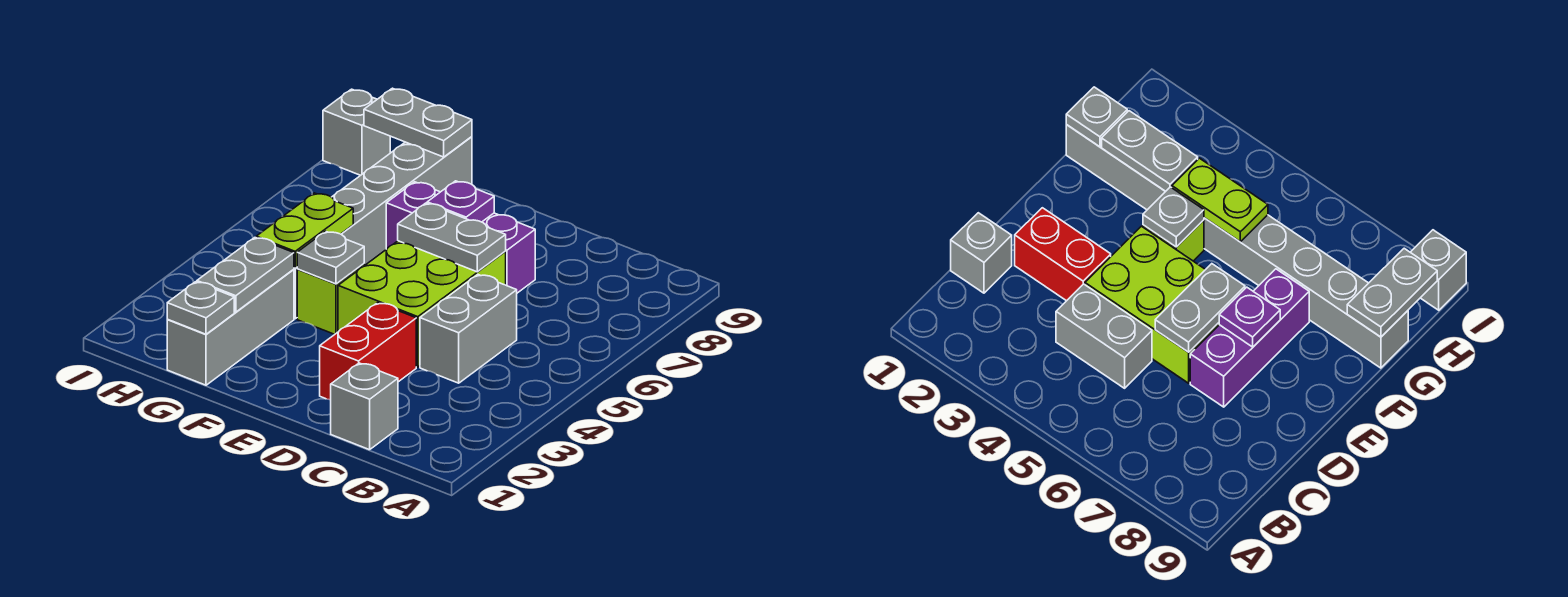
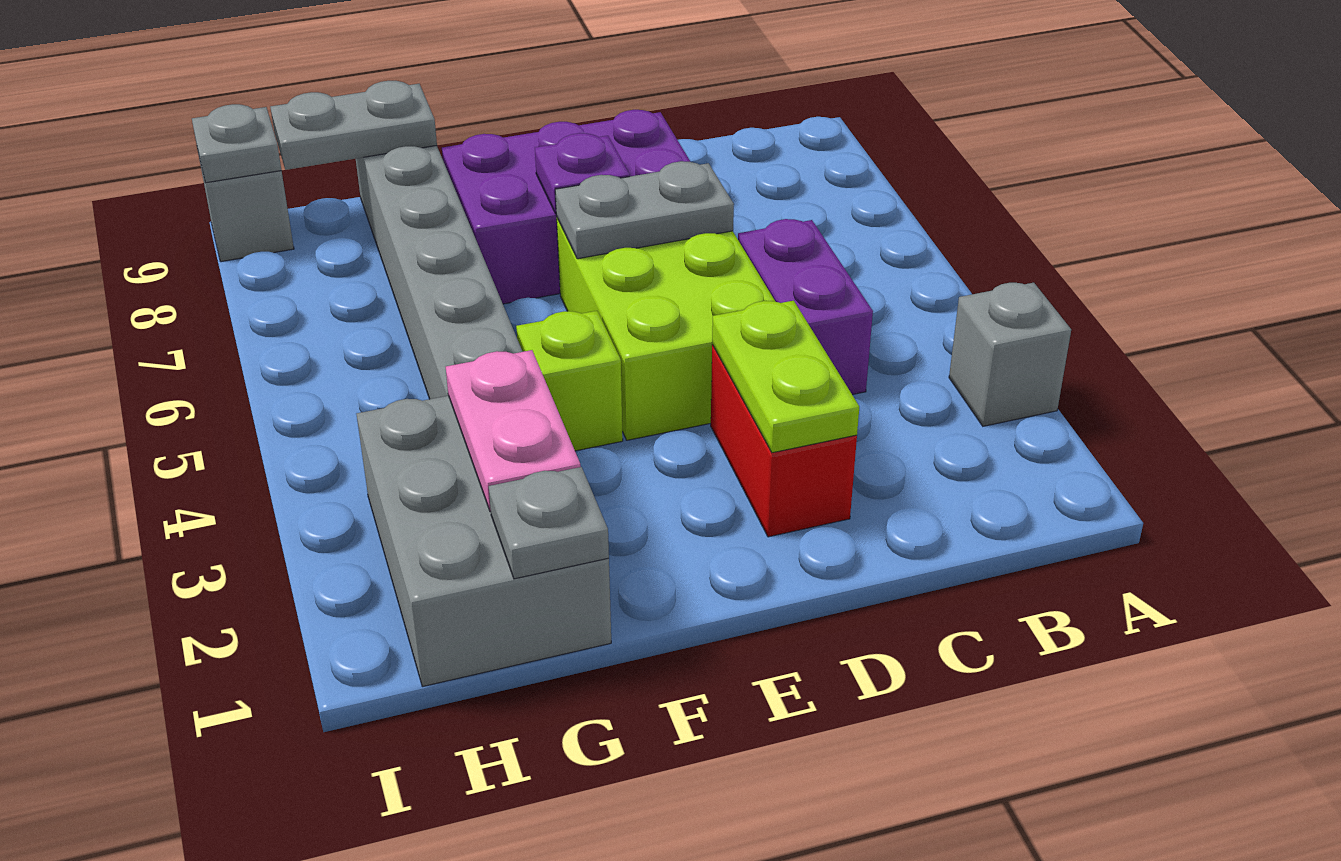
grey brick C1 level 1 -> grey brick A3 level 1
grey brick C4:C5 level 1 -> purple brick C4:C5 level 1
purple brick D7:F7 level 1 -> purple brick D7:F8 level 1
grey plate F4 level 2 -> grey plate I9 level 2
grey brick G1:G3 level 1 -> grey brick G1:H3 level 1
grey plate G2:G3 level 2 -> pink plate G2:G3 level 2
lime plate G4:G5 level 2 -> lime plate D2:D3 level 2

